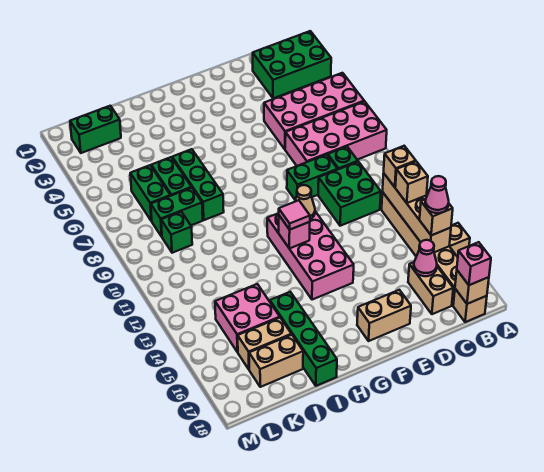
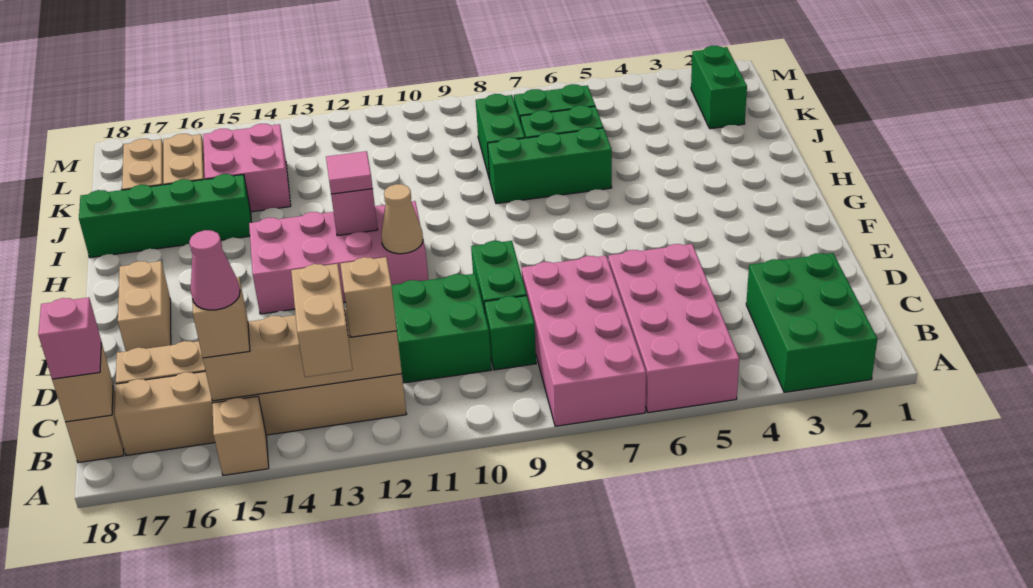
tan brick B13 level 3 -> tan brick A13:B13 level 3
pink cone C16 level 2 -> none
green brick K9 level 1 -> none

